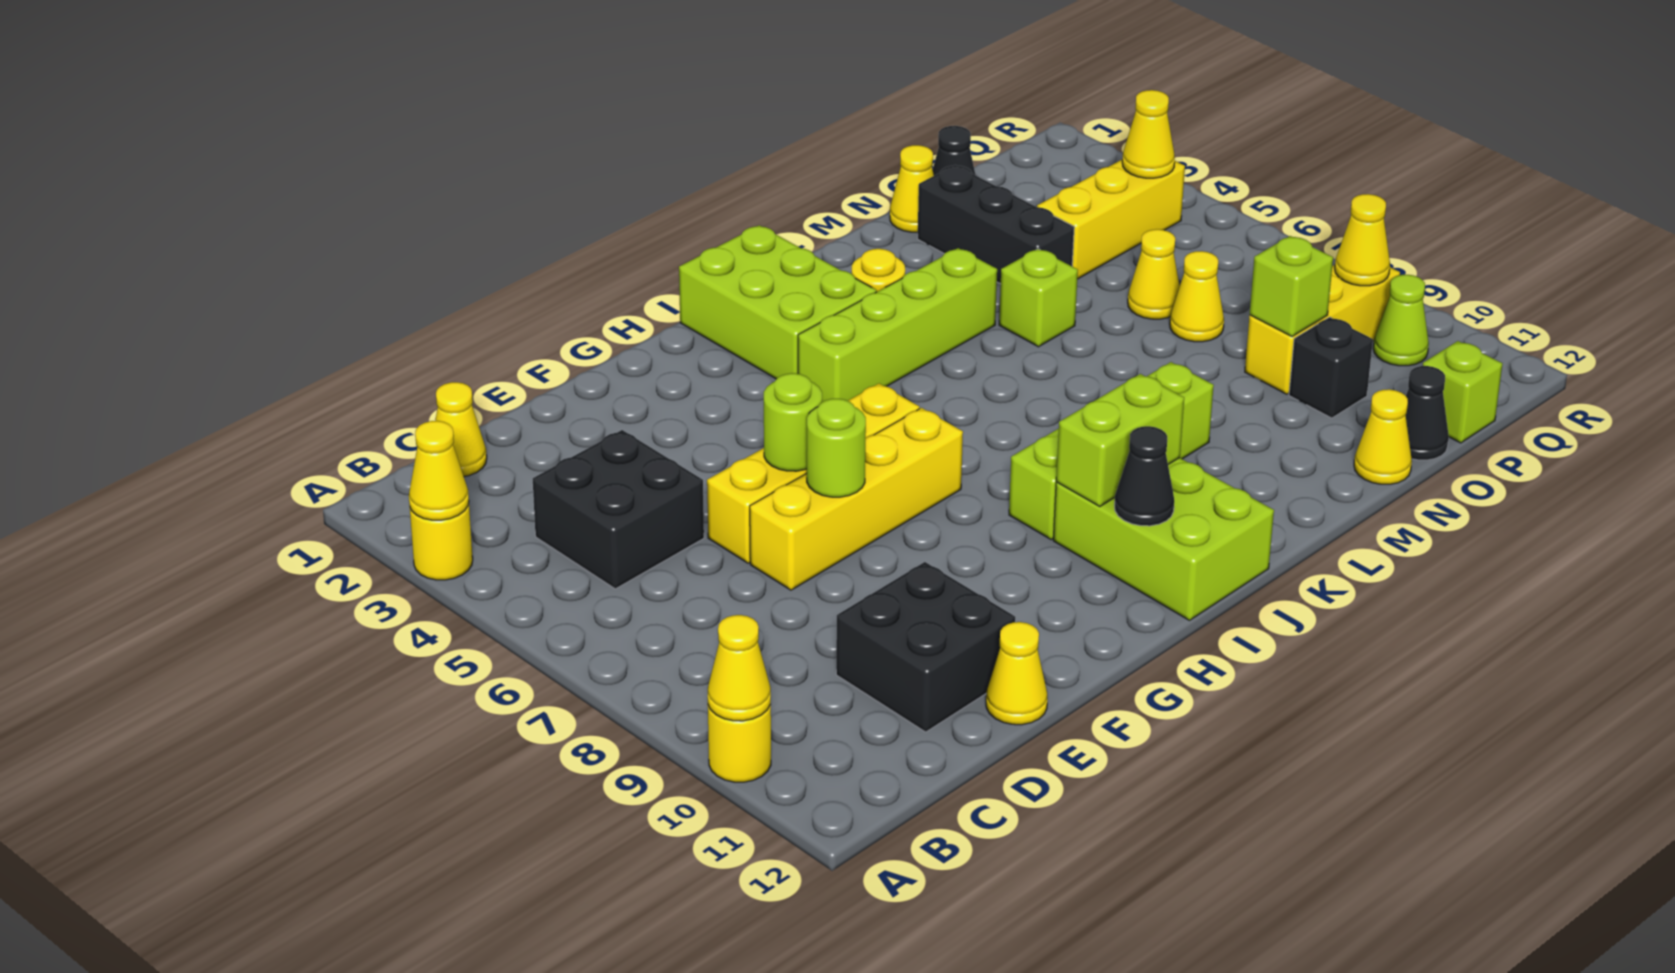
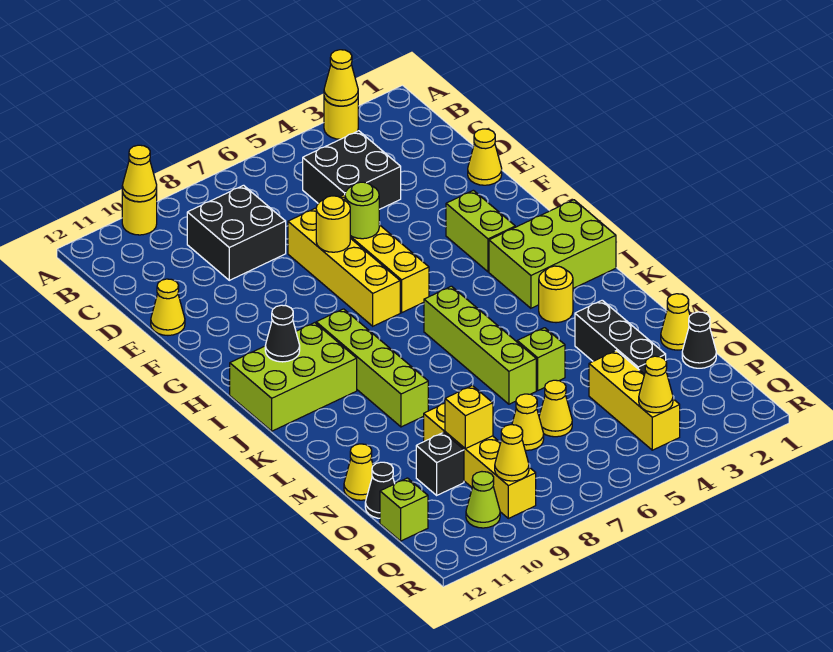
yellow cone C1 level 1 -> yellow cone E1 level 1
black brick D10:E11 level 1 -> black brick C8:D9 level 1
lime round brick F7 level 2 -> yellow round brick F7 level 2
lime brick I4:L4 level 1 -> lime brick J6:M6 level 1
lime brick I10:J10 level 2 -> lime brick G3:H3 level 1
black brick N2:N4 level 1 -> black brick M3:O3 level 1
yellow brick O9:Q9 level 1 -> yellow brick N9:Q9 level 1
lime brick O9 level 2 -> yellow brick O9 level 2

